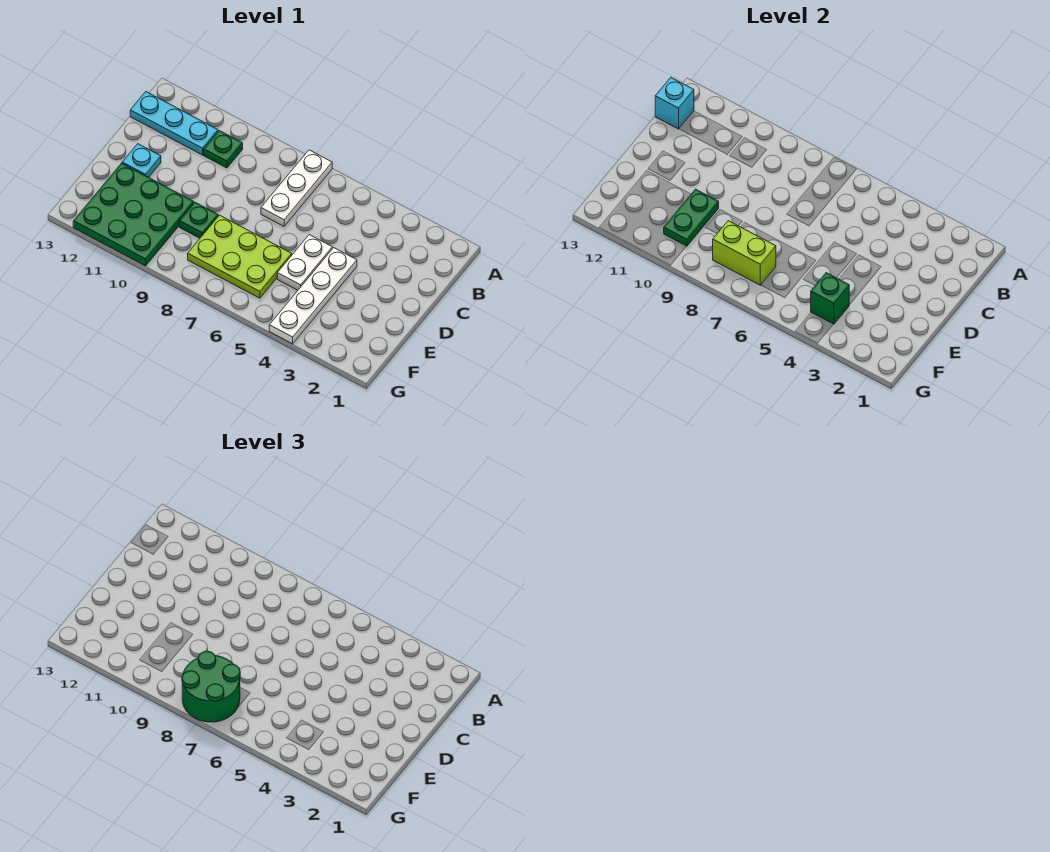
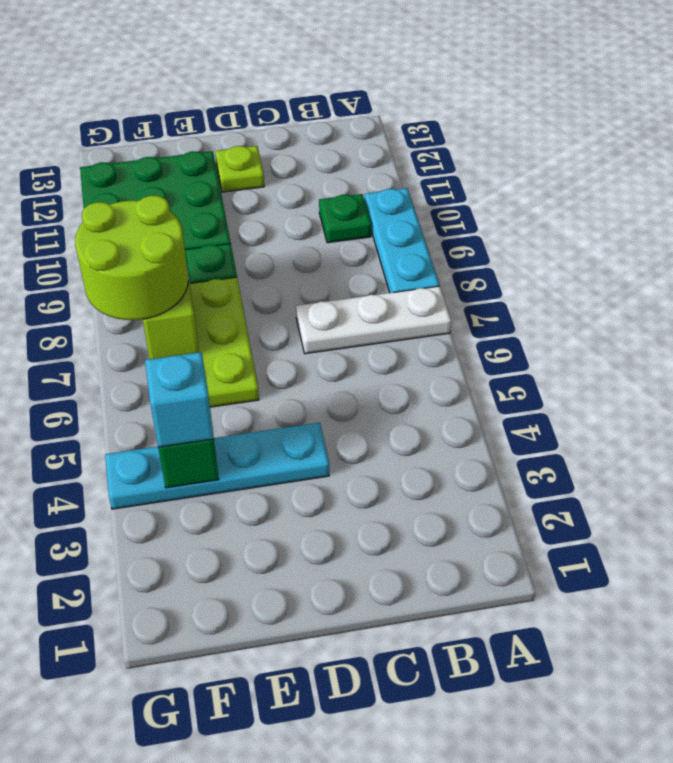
cyan plate B11:B13 level 1 -> cyan plate A8:A10 level 1
cyan brick B13 level 2 -> cyan brick F4 level 3
white plate D4:G4 level 1 -> cyan plate D4:G4 level 1
white plate D5:E5 level 1 -> none
cyan plate D12 level 1 -> lime plate D12 level 1
green plate E10:F10 level 2 -> none
green round brick F7:G8 level 3 -> lime round brick F7:G8 level 3

